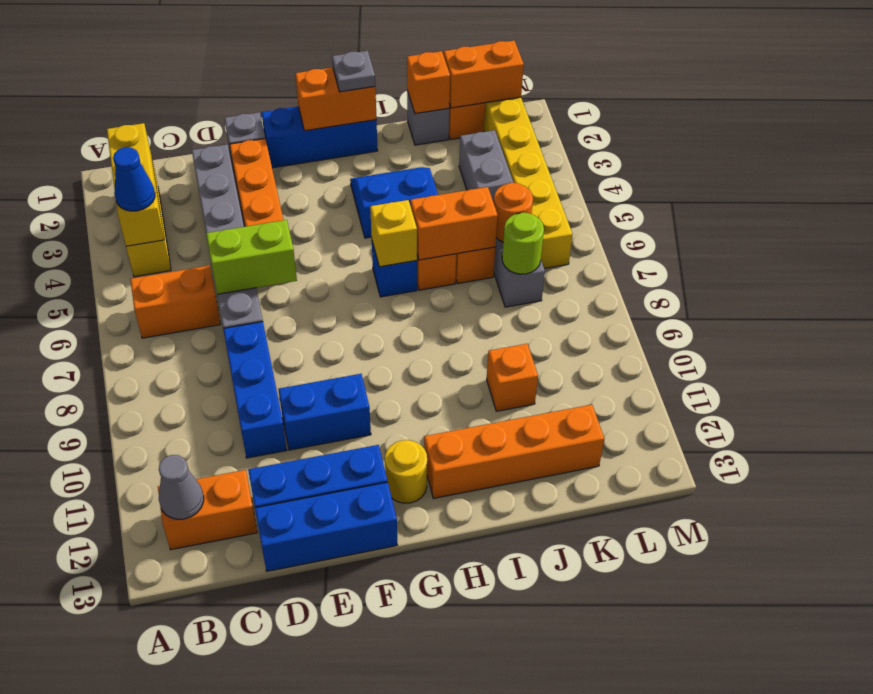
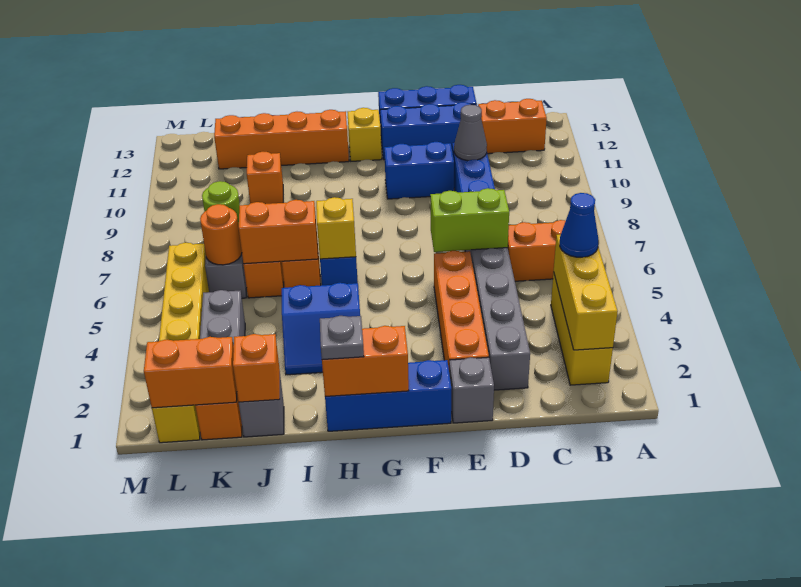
grey cone B12 level 2 -> grey cone D10 level 2
yellow round brick G12 level 1 -> yellow brick G12 level 1

